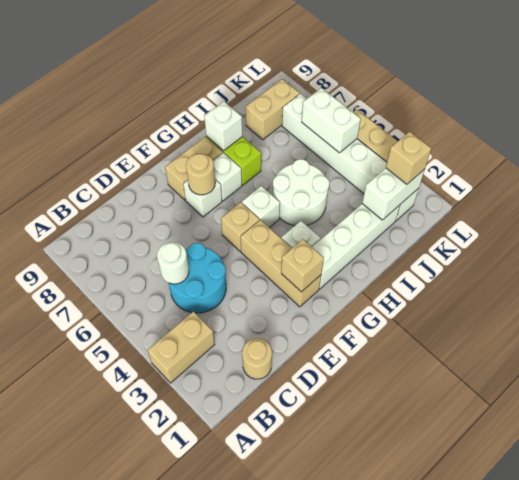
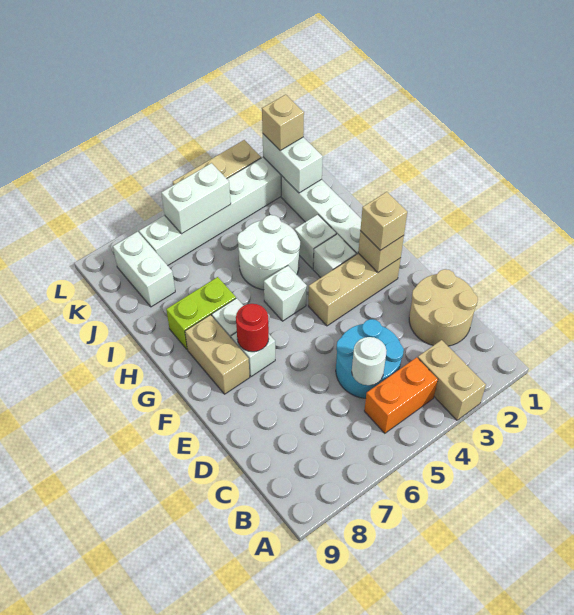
none -> orange brick B4:B5 level 1
tan round brick C1 level 1 -> tan round brick C1:D2 level 1
tan brick F5 level 1 -> tan brick F2 level 3
tan round brick F7 level 2 -> red round brick F7 level 2
white brick H8 level 2 -> white brick H3 level 1
tan brick J8:K8 level 1 -> white brick J8:K8 level 1

